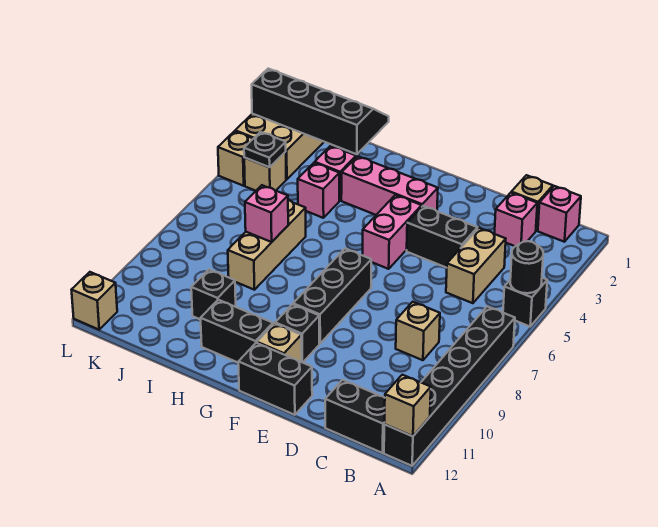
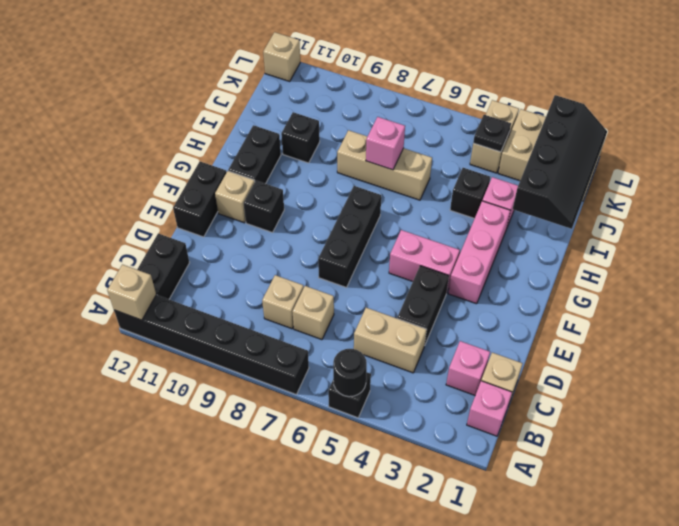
none -> tan brick C7 level 1
black brick F7:F9 level 1 -> black brick E7:G7 level 1
pink brick I4 level 1 -> black brick I4 level 1

